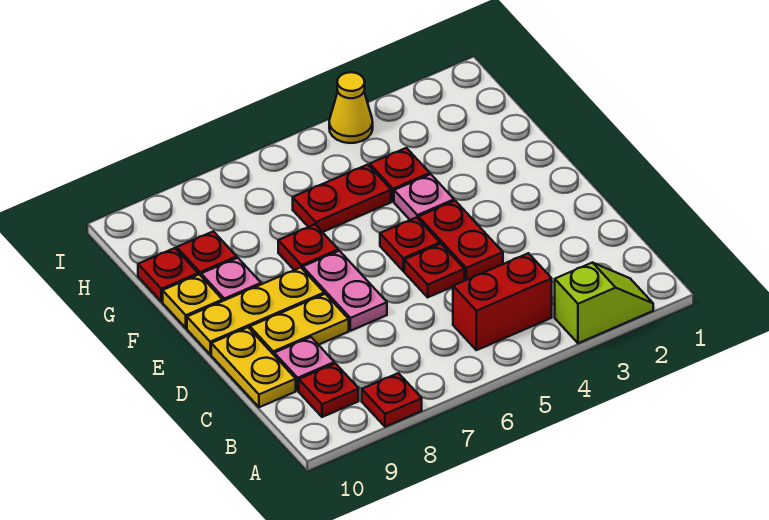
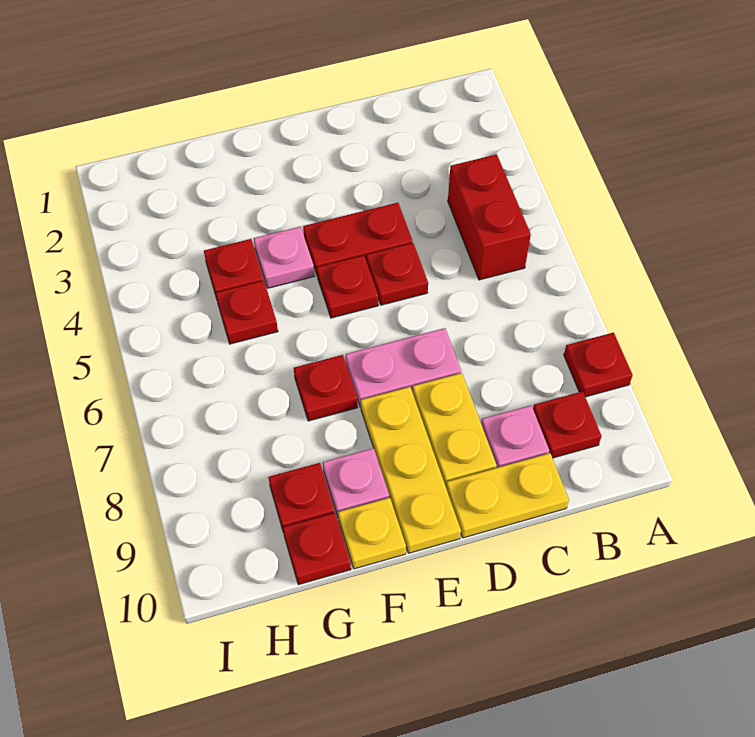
lime slope A2:A3 level 1 top 3 -> none
red plate G5:G6 level 1 -> red plate G5 level 1
yellow cone I4 level 1 -> none

